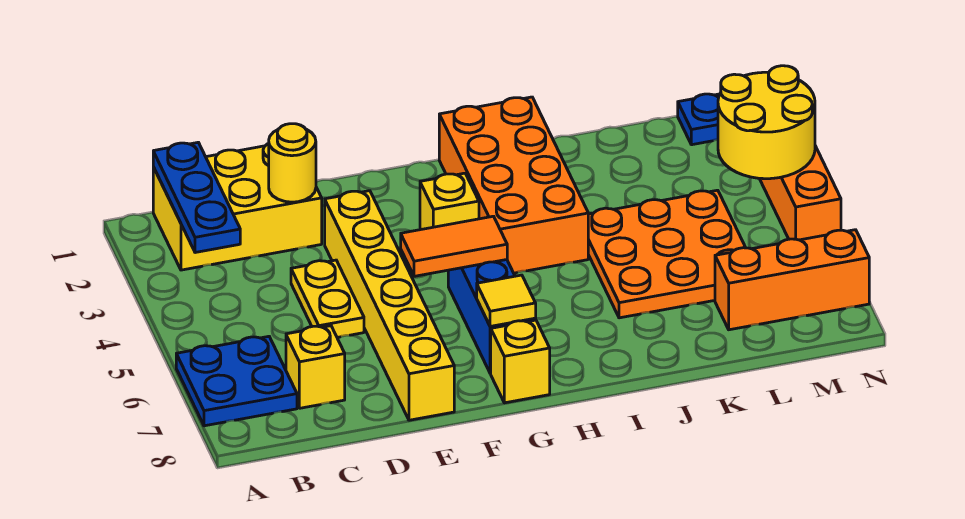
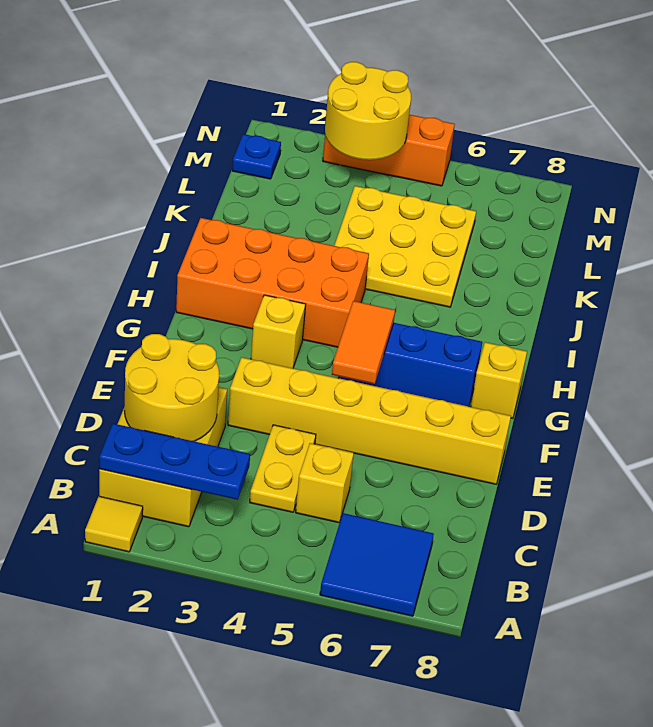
blue plate A6:B7 level 1 -> blue tile A6:B7 level 1
yellow brick C7 level 1 -> yellow brick C5 level 1
yellow round brick D2 level 2 -> yellow round brick C1:D2 level 2
yellow plate D4:D5 level 1 -> yellow plate C4:D4 level 1
yellow tile G7 level 2 -> yellow tile A1 level 1
orange plate J4:L6 level 1 -> yellow plate J4:L6 level 1
orange brick L7:N7 level 1 -> none

